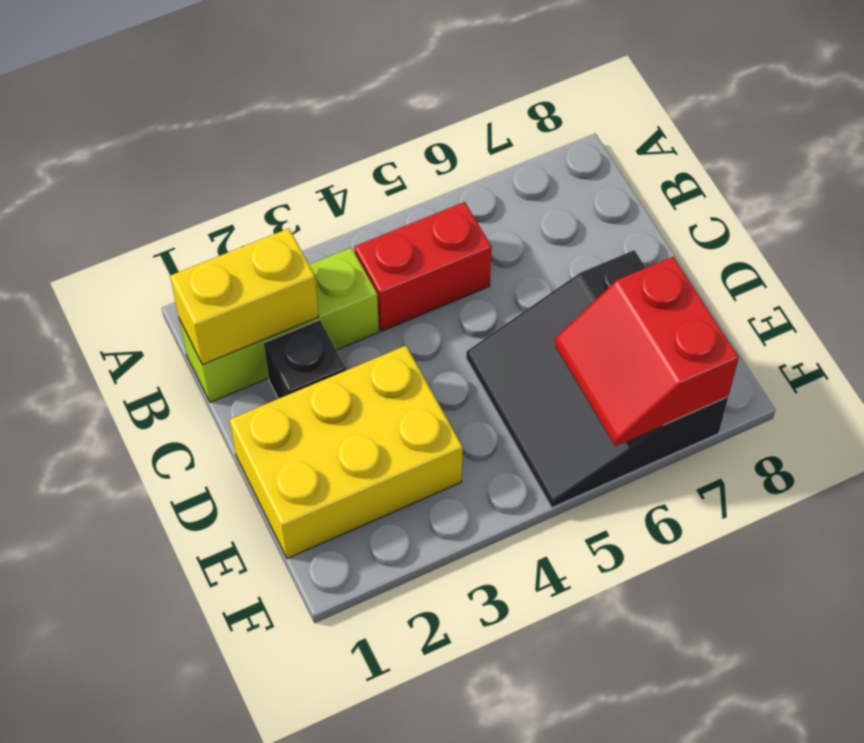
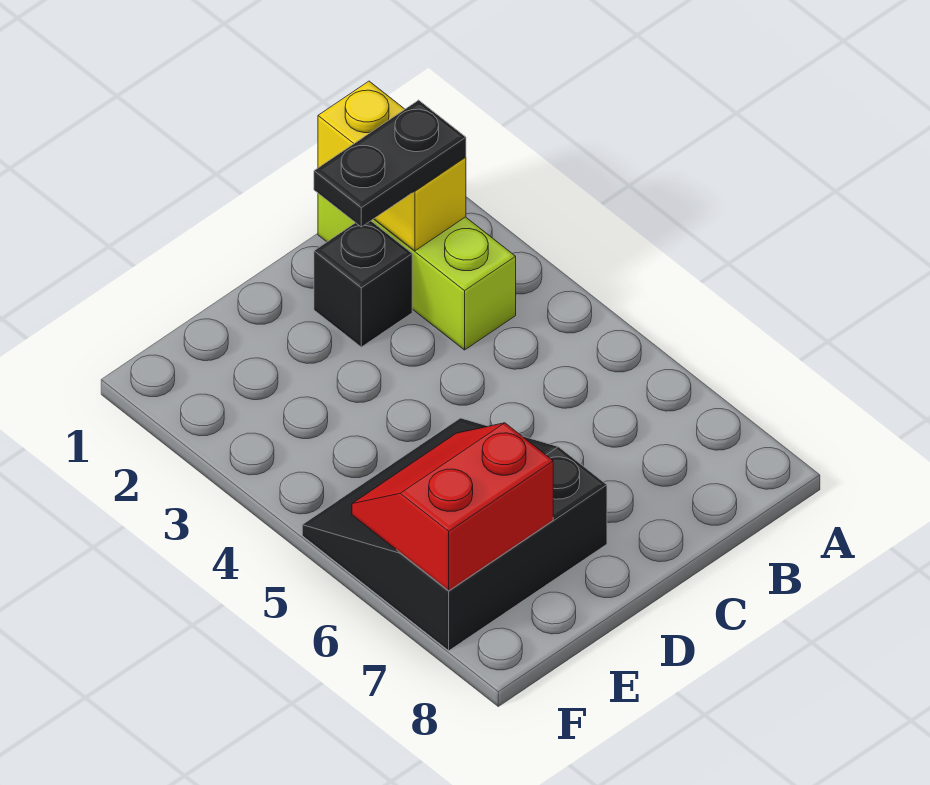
none -> black plate B2:C2 level 3
red brick B4:B5 level 1 -> none
yellow brick D1:E3 level 1 -> none

